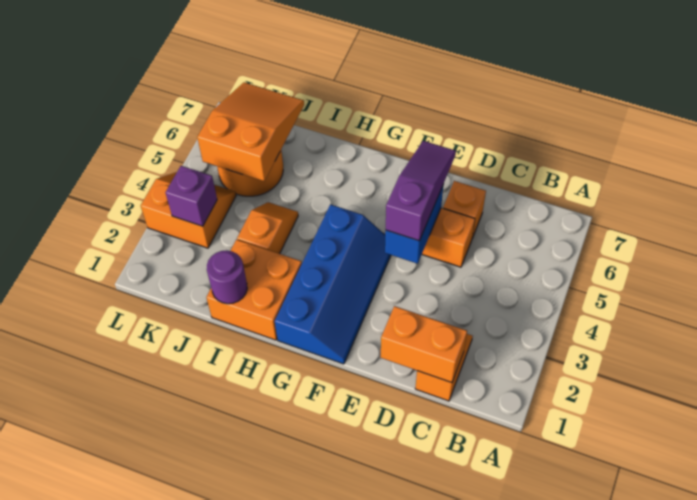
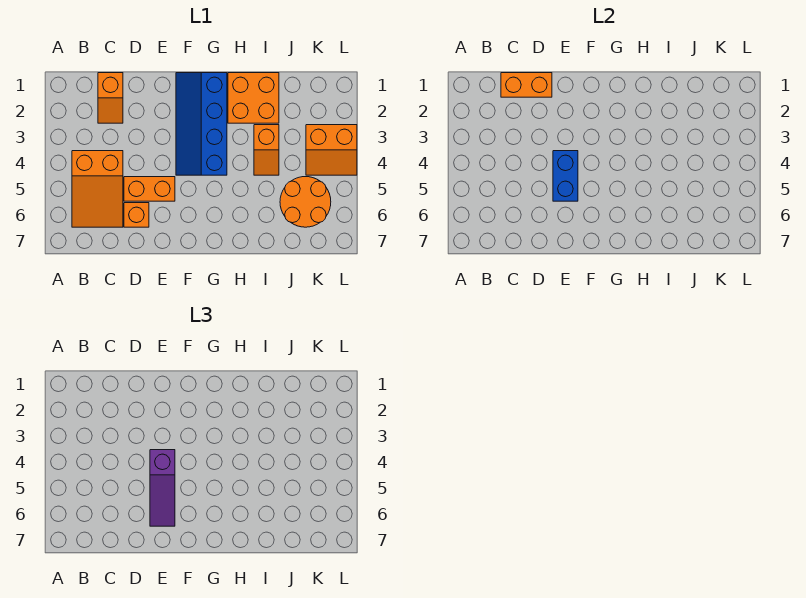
purple round brick I1 level 2 -> none
orange slope J5:K7 level 2 top 5 -> orange slope B4:C6 level 1 top 4
purple brick K3 level 2 -> none

